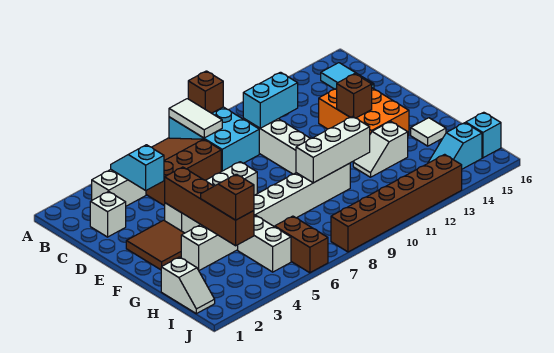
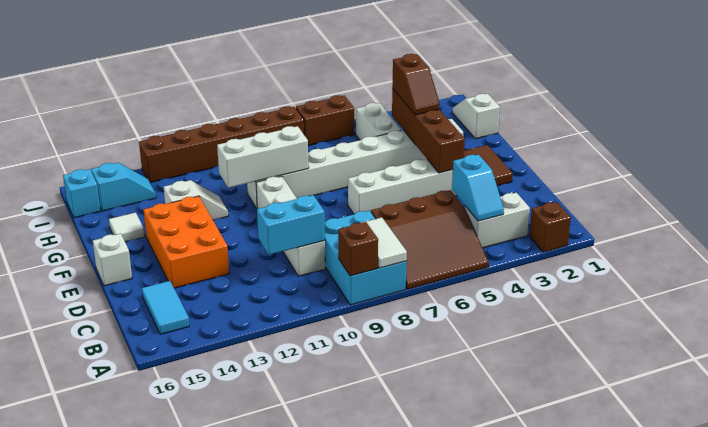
white brick C2 level 1 -> white brick E16 level 1
brown brick E13 level 2 -> brown brick A2 level 1
brown brick I6:J6 level 1 -> brown brick J6:J7 level 1

